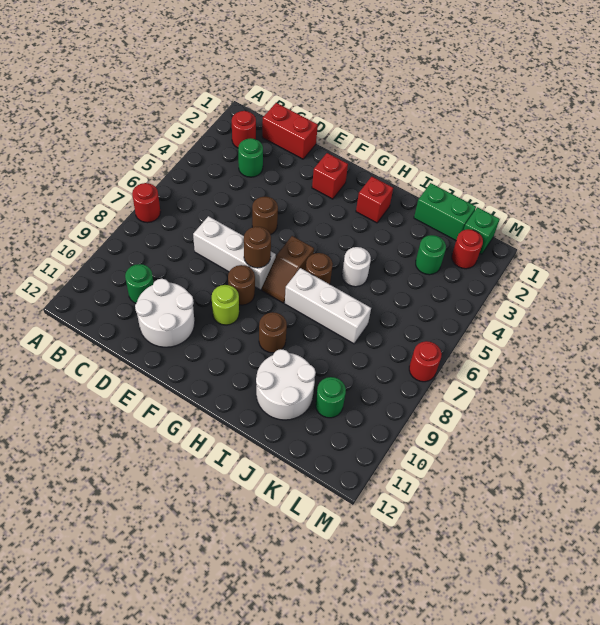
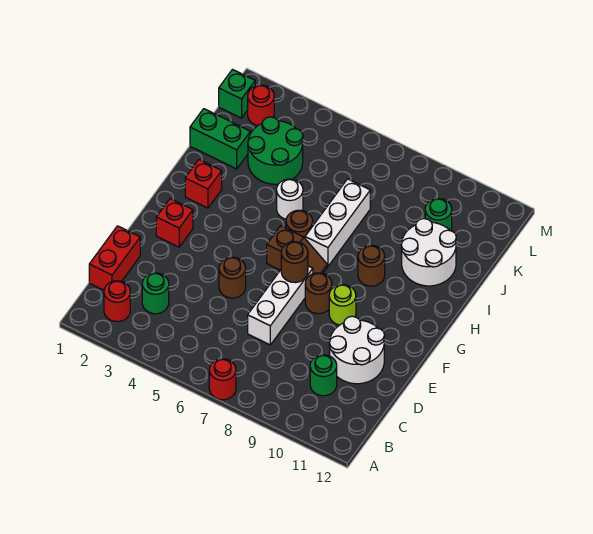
green brick J1:K1 level 1 -> green brick J1:J2 level 1
green round brick K3 level 1 -> green round brick J3:K4 level 1
red round brick M7 level 1 -> none

